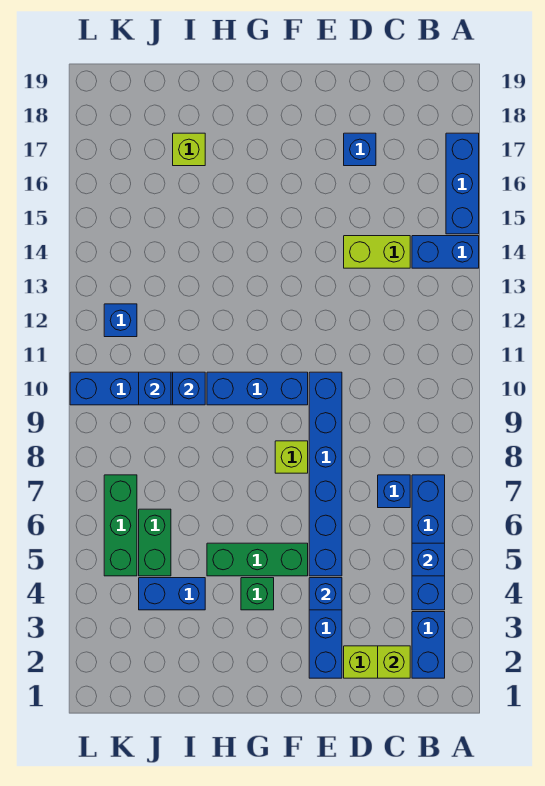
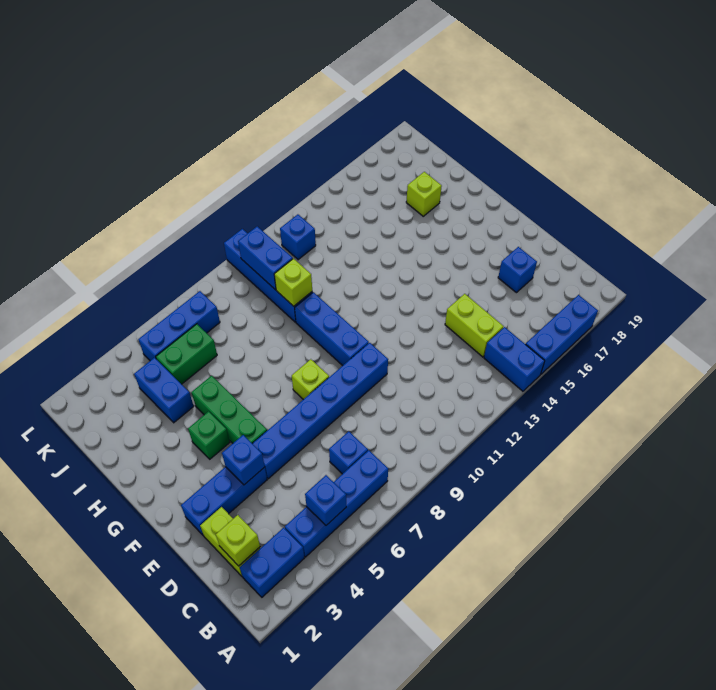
blue brick I10 level 2 -> lime brick I10 level 2
blue brick J10 level 2 -> blue brick J10:K10 level 2
green brick K5:K7 level 1 -> blue brick K5:K7 level 1

